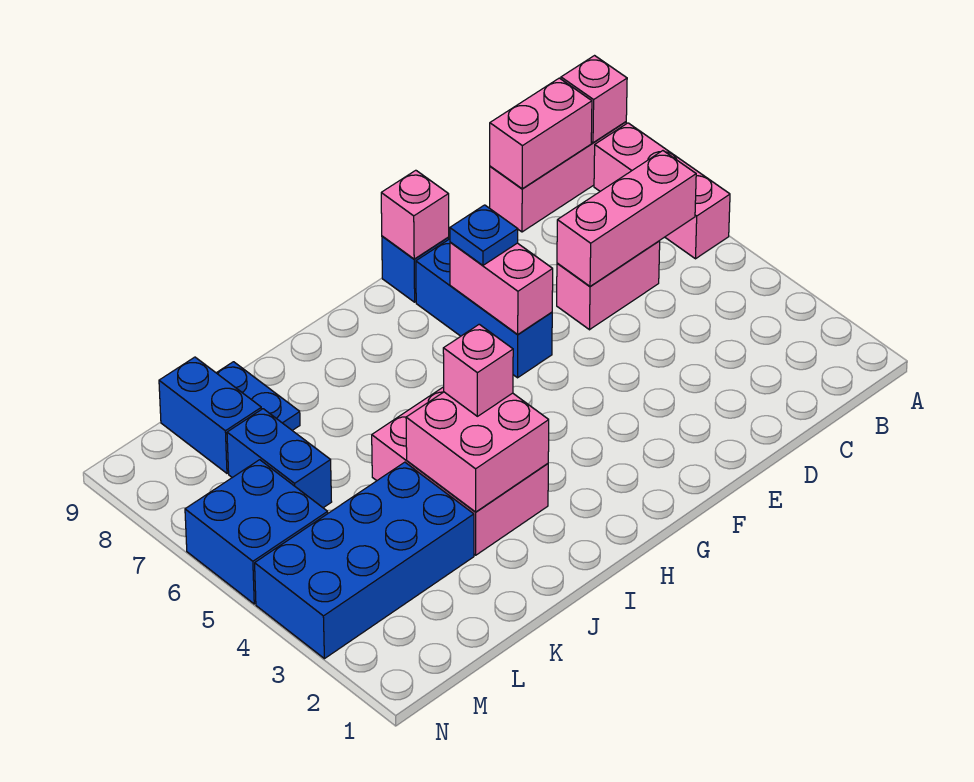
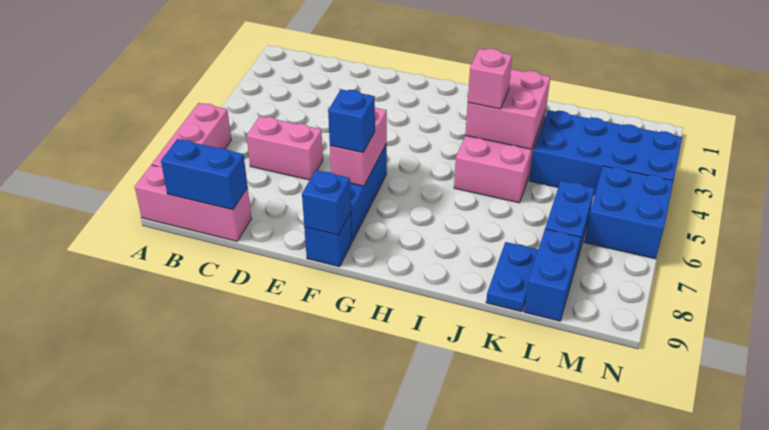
pink brick A9 level 2 -> none
pink brick B6:D6 level 2 -> none
pink brick B9:C9 level 2 -> blue brick B9:C9 level 2
blue plate F7 level 3 -> blue brick F7 level 3
pink brick F9 level 2 -> blue brick F9 level 2

